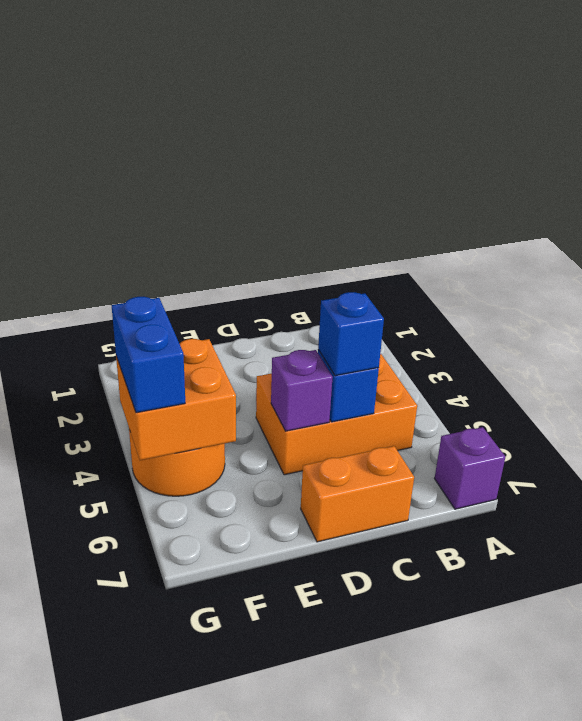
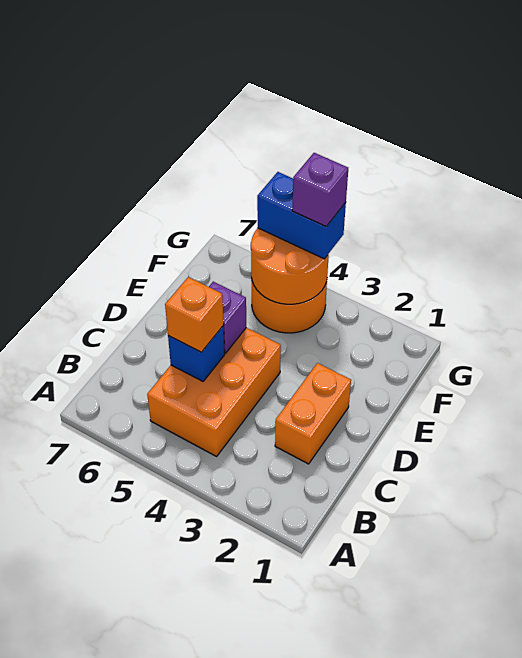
purple brick A7 level 1 -> purple brick G4 level 4
blue brick C5 level 3 -> orange brick C5 level 3
orange brick C7:D7 level 1 -> orange brick C2:D2 level 1
orange brick F4:G5 level 2 -> orange round brick F4:G5 level 2

